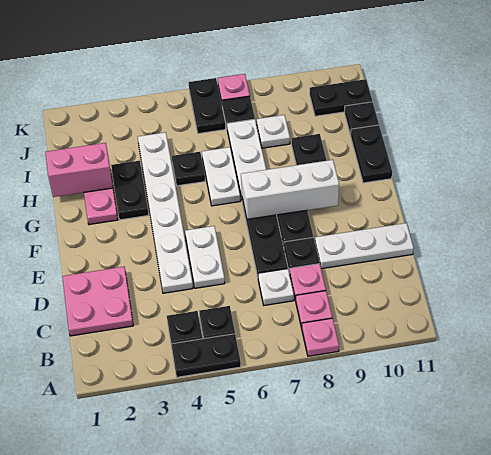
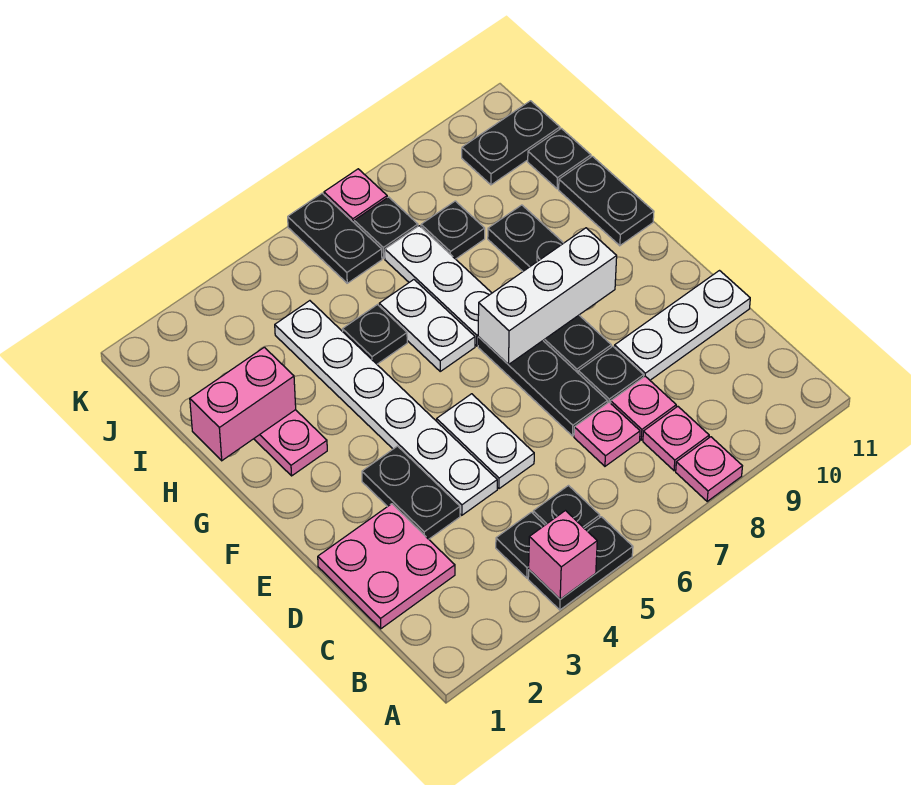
none -> pink brick A4 level 2
white plate C7 level 1 -> pink plate C7 level 1
black plate G3:H3 level 1 -> black plate D3:E3 level 1
white plate I8 level 1 -> black plate I8 level 1

